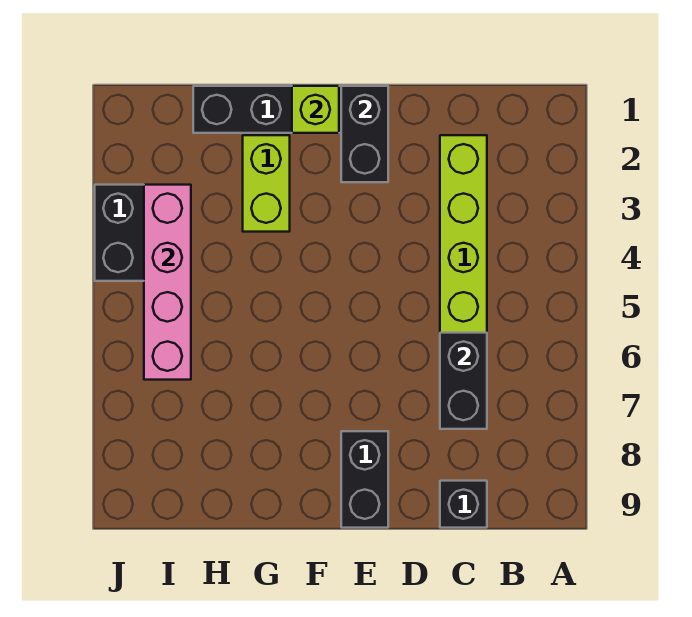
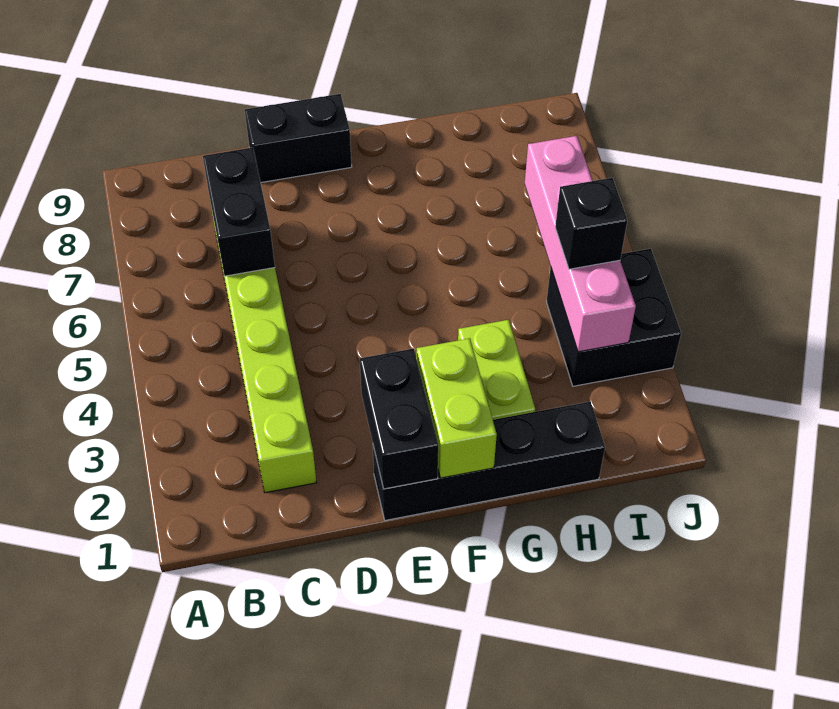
black brick C9 level 1 -> black brick I4 level 3
black brick E8:E9 level 1 -> black brick D9:E9 level 1
lime brick F1 level 2 -> lime brick F1:F2 level 2

